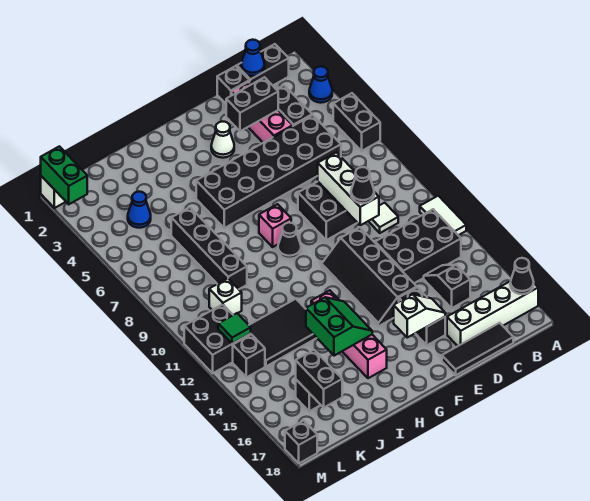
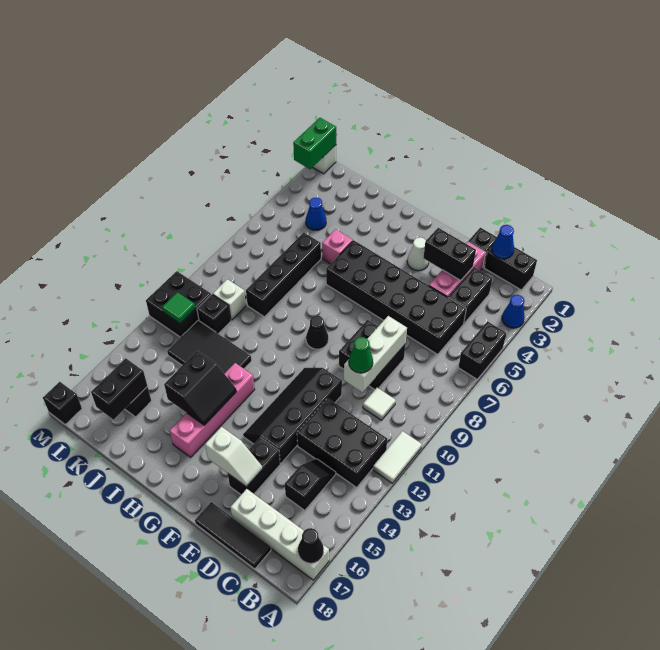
black cone D10 level 3 -> green cone D10 level 3
pink brick G8 level 1 -> pink brick I5 level 1
green slope H14:I15 level 2 top I -> black slope H14:I15 level 2 top I
black brick L13 level 1 -> black brick K11 level 1

